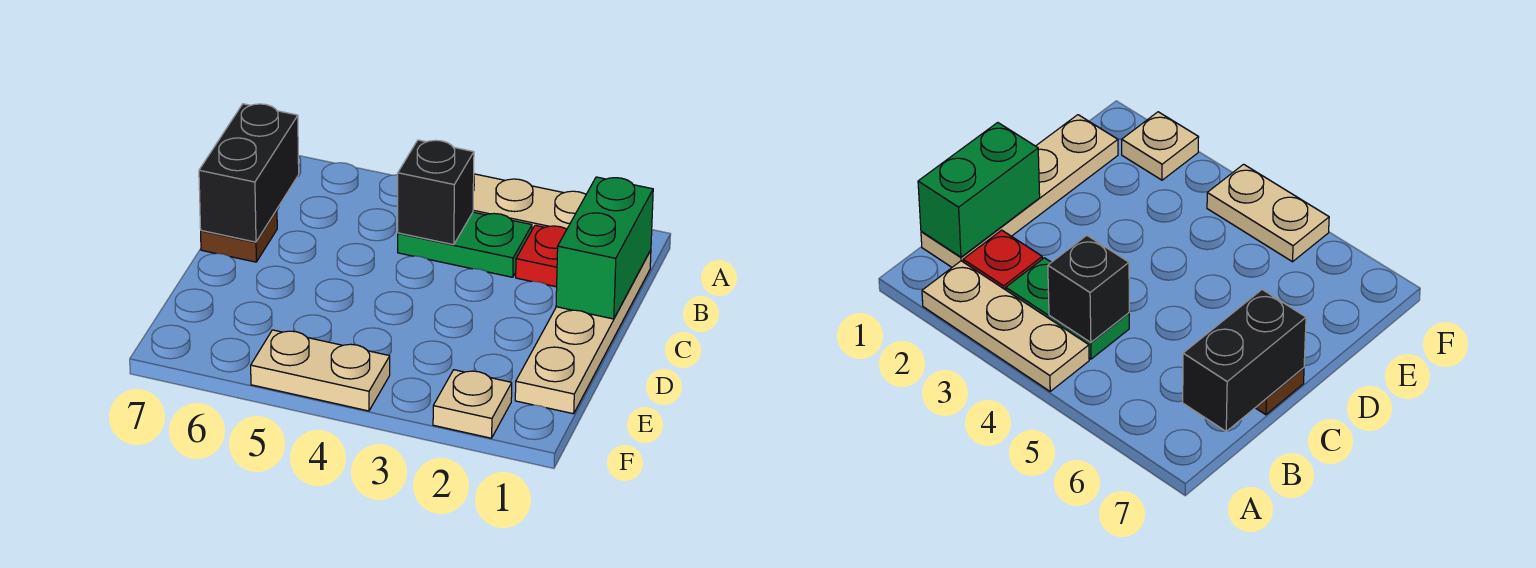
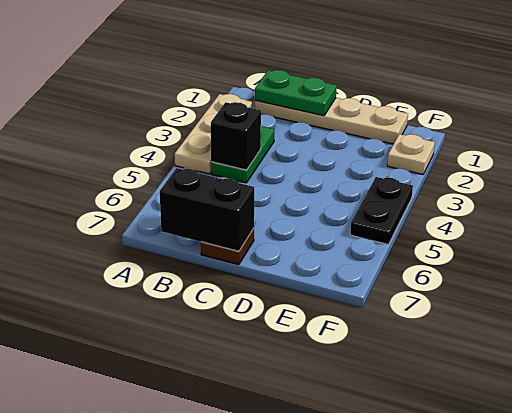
green brick B1:C1 level 2 -> green plate B1:C1 level 2
red plate B2 level 1 -> none
tan plate F4:F5 level 1 -> black plate F4:F5 level 1

